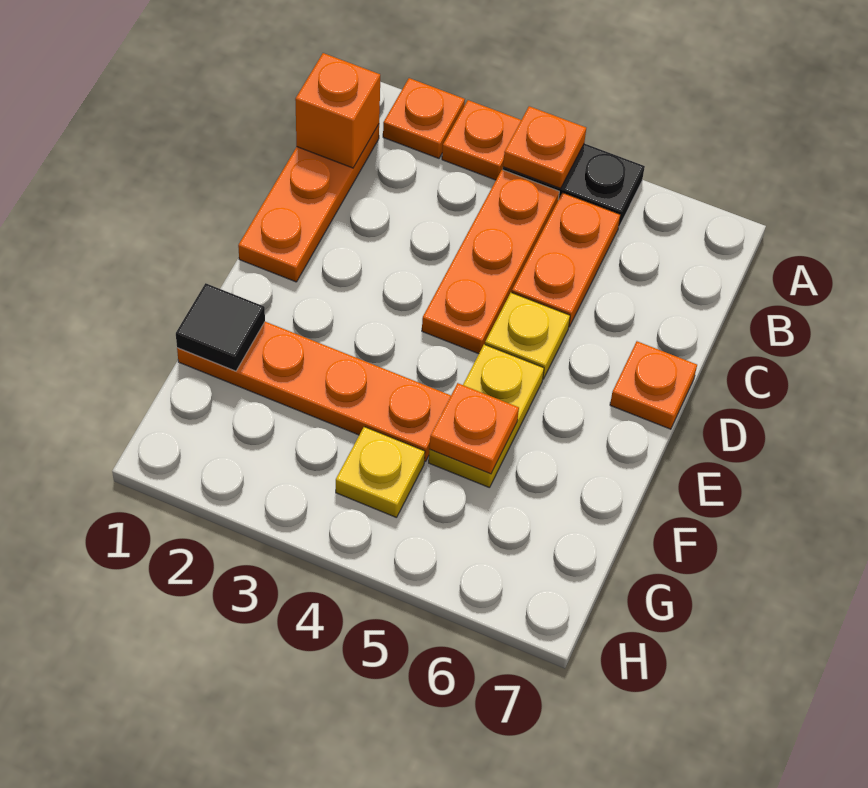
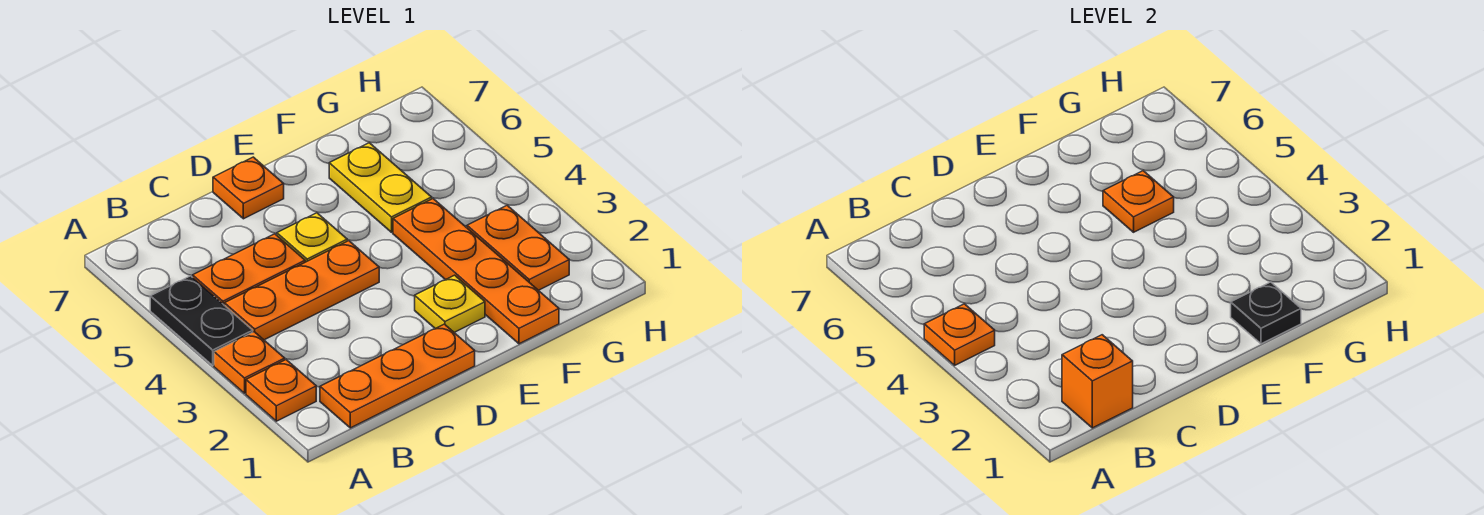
yellow plate E5:F5 level 1 -> yellow plate F5:F6 level 1
black tile F1 level 2 -> black plate F1 level 2
none -> orange plate G2:G3 level 1
yellow plate G4 level 1 -> yellow plate E2 level 1

